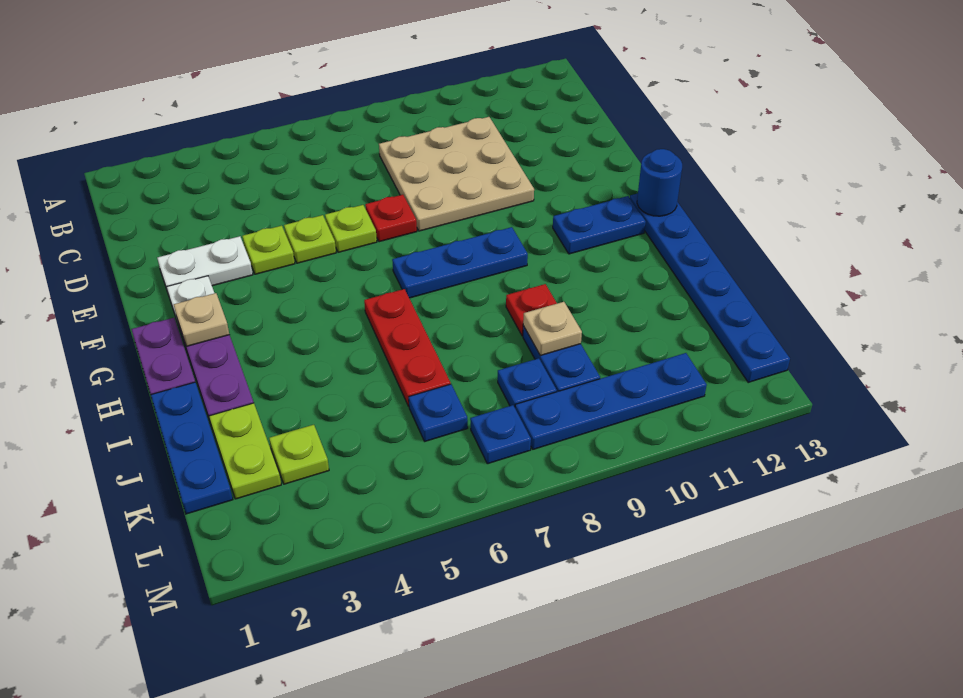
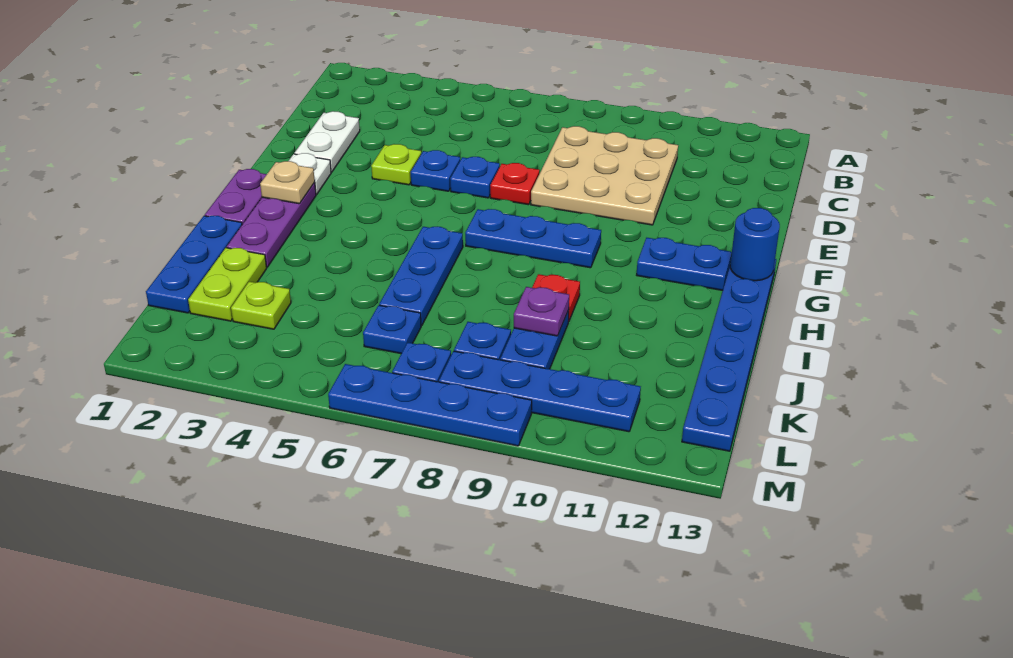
white plate E2:E3 level 1 -> white plate D2:E2 level 1
lime plate E5 level 1 -> blue plate E5 level 1
lime plate E6 level 1 -> blue plate E6 level 1
red plate H6:J6 level 1 -> blue plate H6:J6 level 1
tan plate J9 level 2 -> purple plate J9 level 2
none -> blue plate M6:M9 level 1

